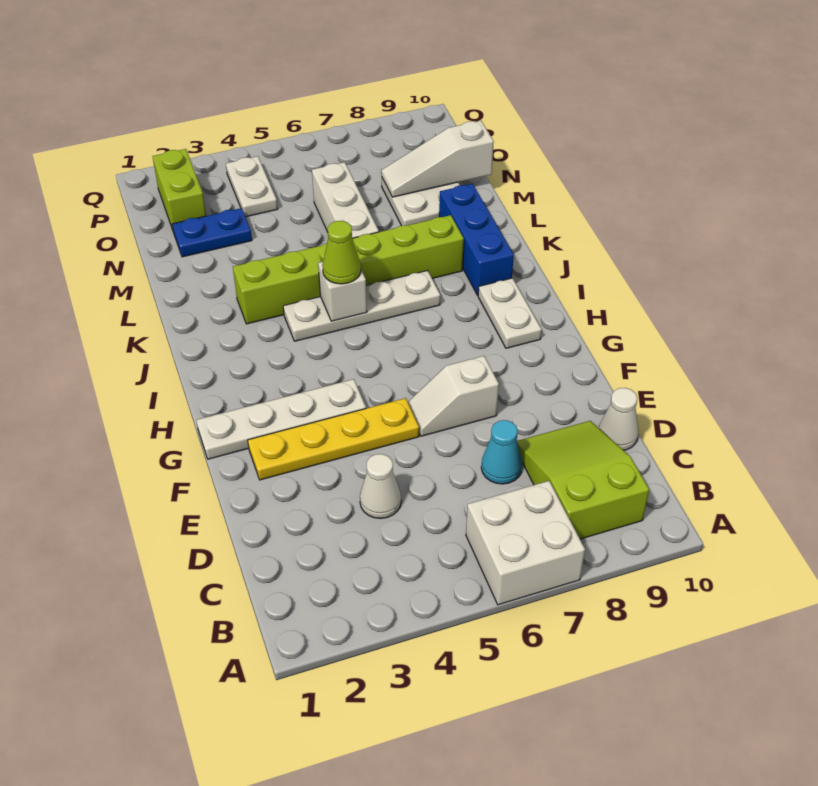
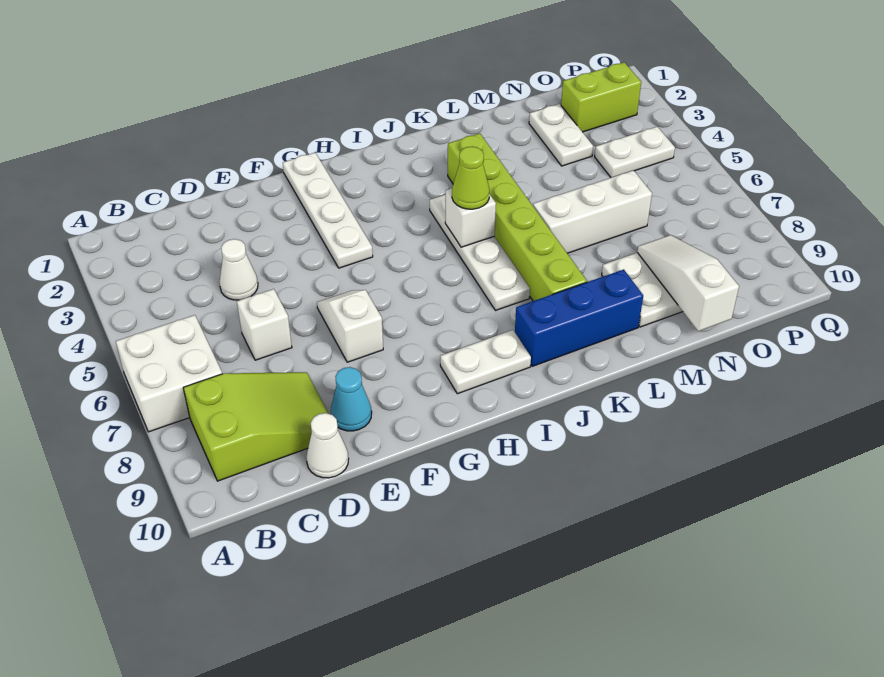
none -> white brick D6 level 1
cyan cone D7 level 1 -> cyan cone E9 level 1
yellow plate F2:F5 level 1 -> none
blue plate N2:N3 level 1 -> white plate N2:N3 level 1

